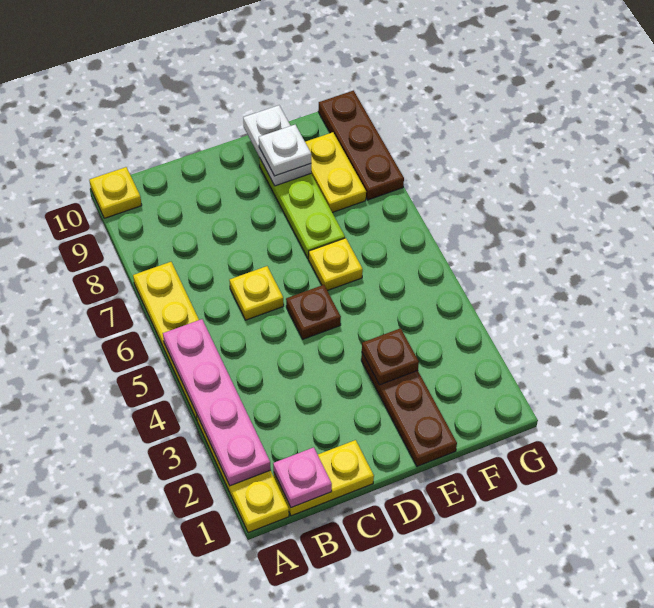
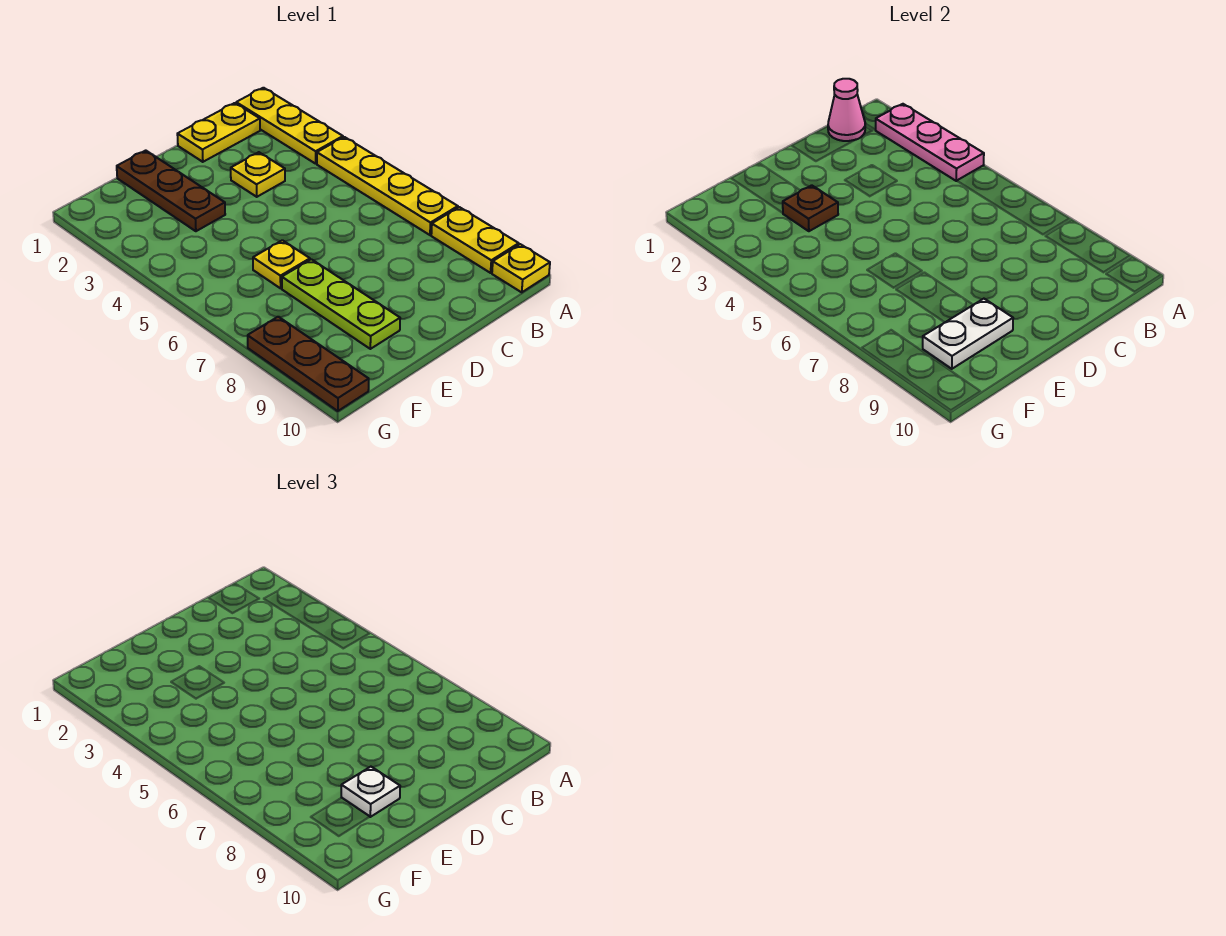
pink plate A2:A5 level 2 -> pink plate A2:A4 level 2
pink plate B1 level 2 -> pink cone B1 level 2
yellow plate C6 level 1 -> yellow plate C3 level 1
brown plate D5 level 1 -> none
white plate E9:E10 level 2 -> white plate E9:F9 level 2
yellow plate F8:F9 level 1 -> yellow plate A8:A9 level 1

